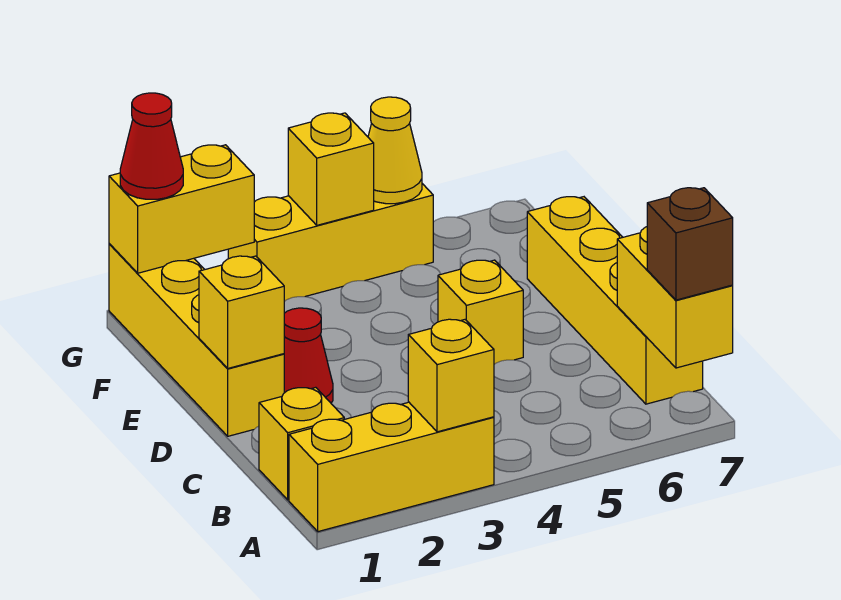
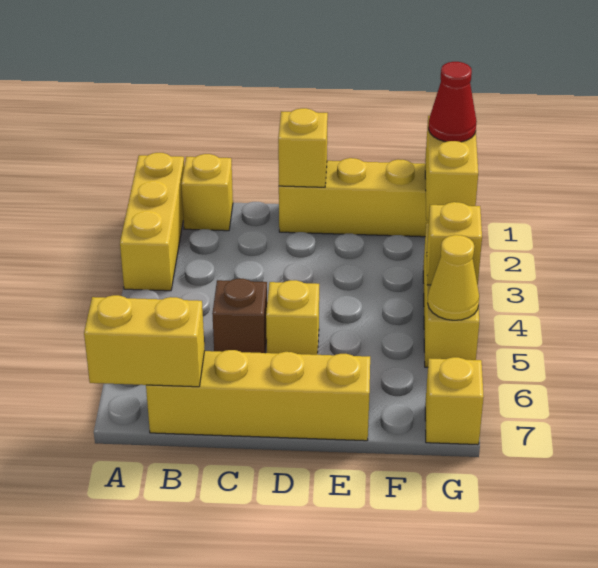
yellow brick A3 level 2 -> yellow brick G7 level 1
brown brick A7 level 3 -> brown brick C5 level 1
red cone D2 level 1 -> none

